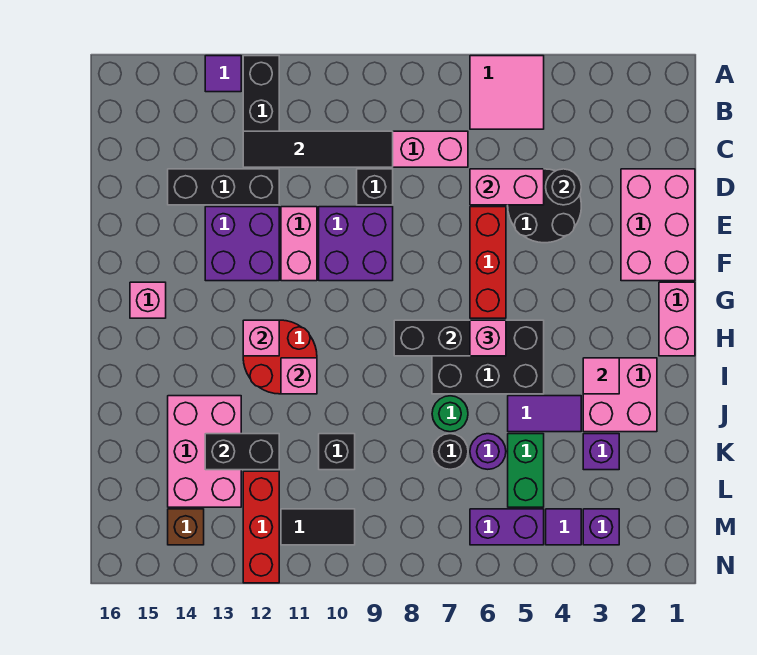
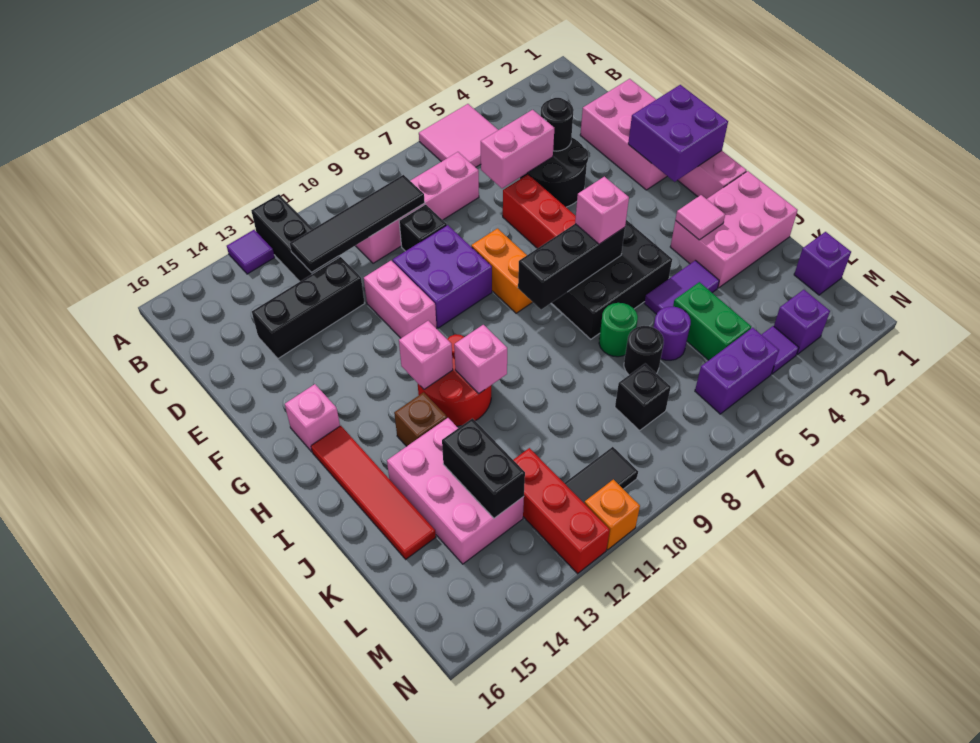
purple brick E12:F13 level 1 -> purple brick F1:G2 level 2
none -> orange brick F8:G8 level 1
none -> red tile H15:K15 level 1
pink brick I2:J3 level 1 -> pink brick I1:J3 level 1
purple brick K3 level 1 -> purple brick L1 level 1
black brick K10 level 1 -> black brick L8 level 1
black brick K12:K13 level 2 -> black brick K13:L13 level 2
brown brick M14 level 1 -> brown brick I13 level 1
none -> orange brick N11 level 1

